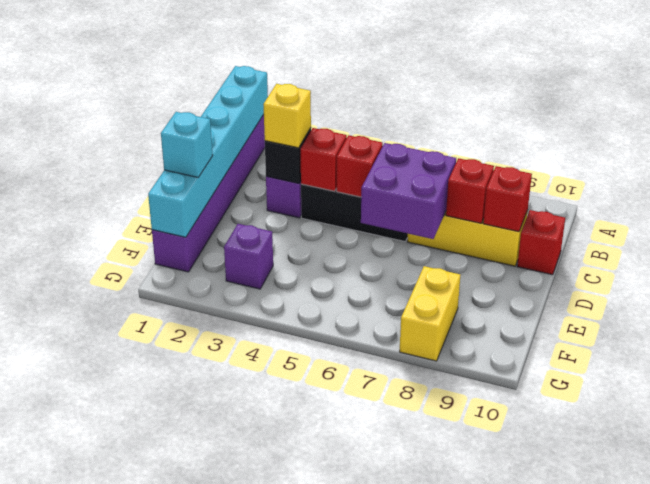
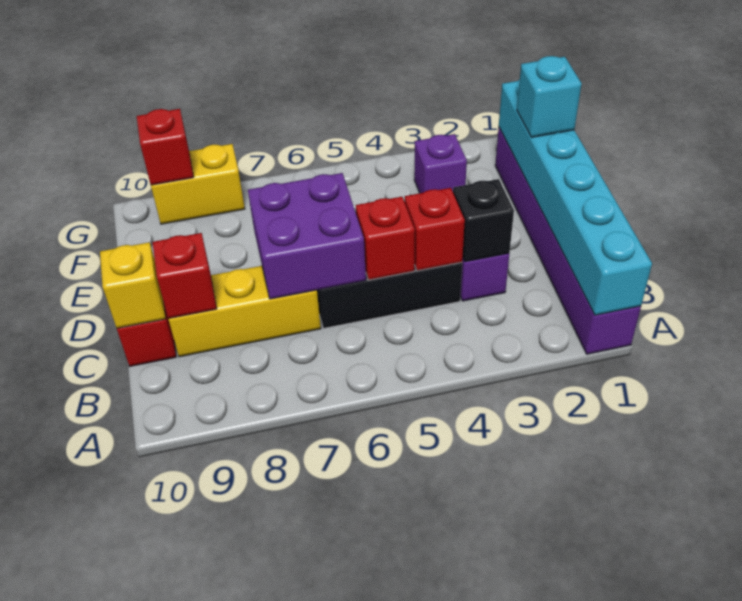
yellow brick C3 level 3 -> yellow brick C10 level 2
red brick C8 level 2 -> red brick G9 level 2
yellow brick F8:G8 level 1 -> yellow brick G8:G9 level 1

